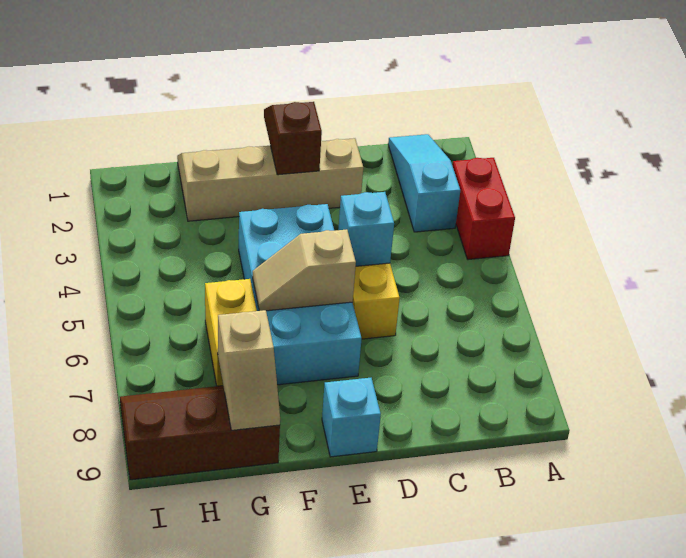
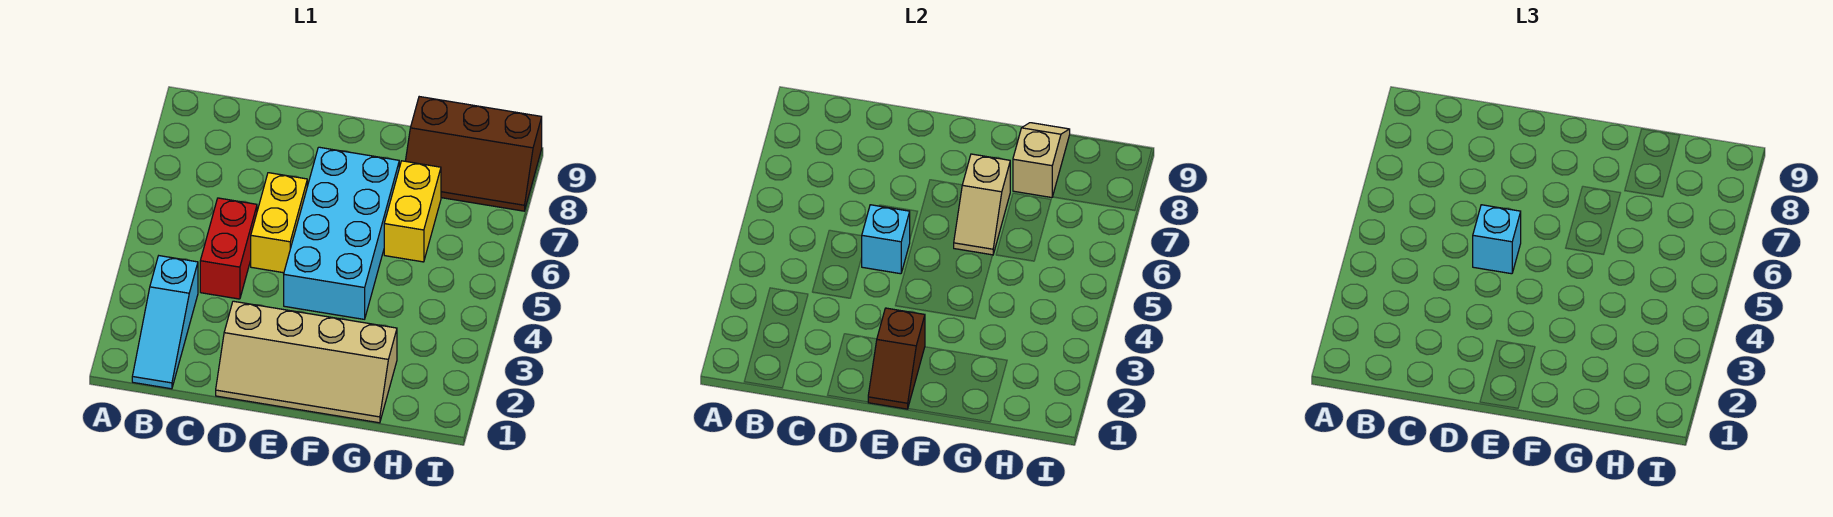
red brick A3:A4 level 1 -> red brick C4:C5 level 1
tan slope E6:F6 level 2 top E -> tan slope F6:F7 level 2 top 7
cyan brick E9 level 1 -> cyan brick D5 level 3

